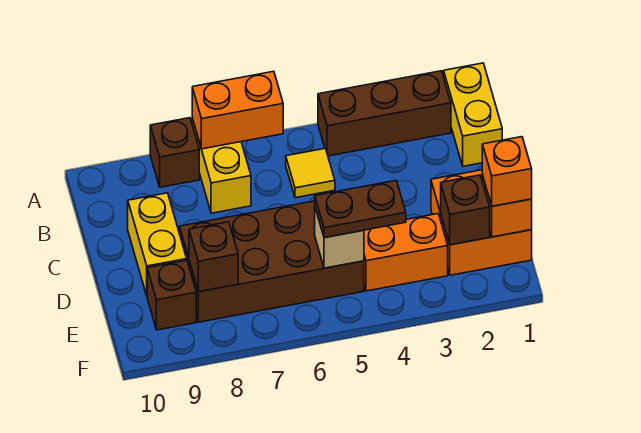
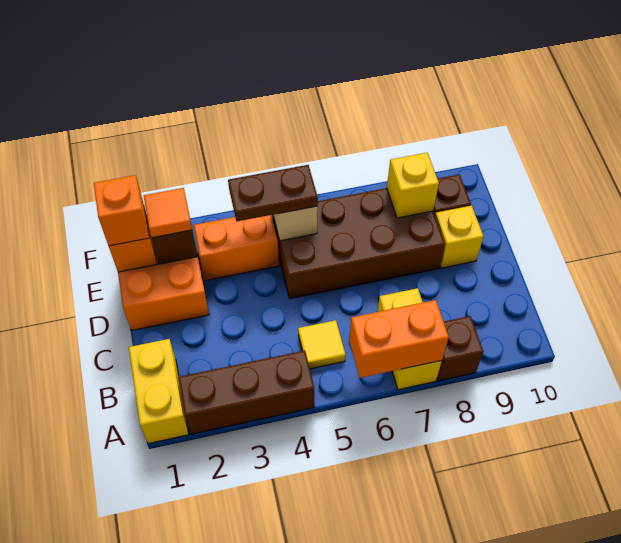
yellow brick C9:D9 level 1 -> yellow brick D9 level 1
none -> orange tile E2 level 3
brown brick E8 level 2 -> yellow brick E8 level 2

